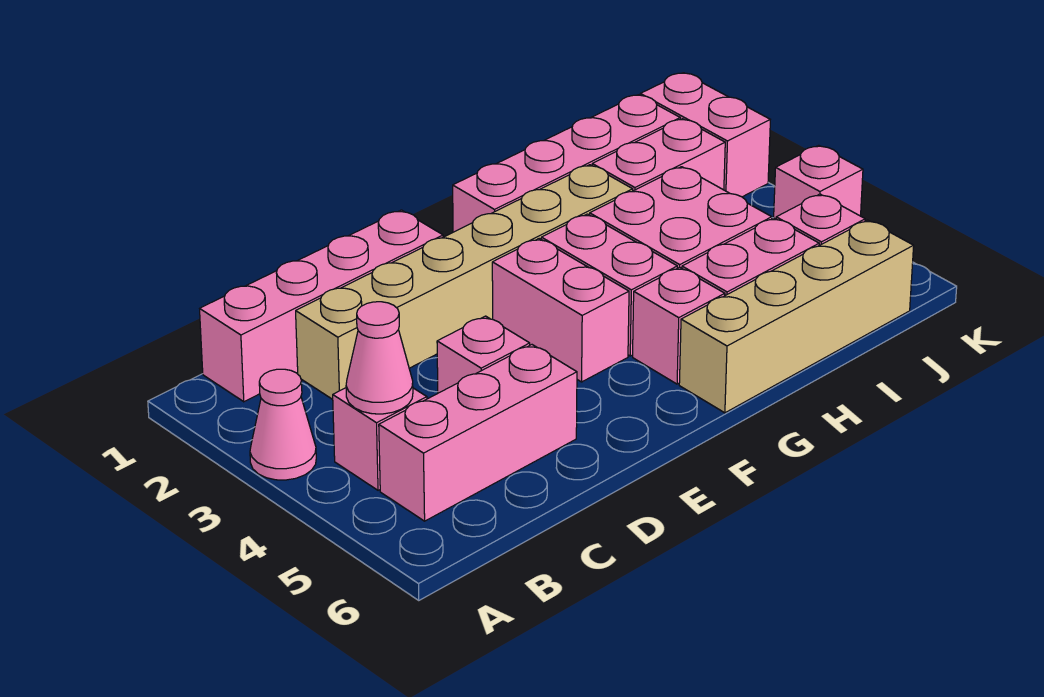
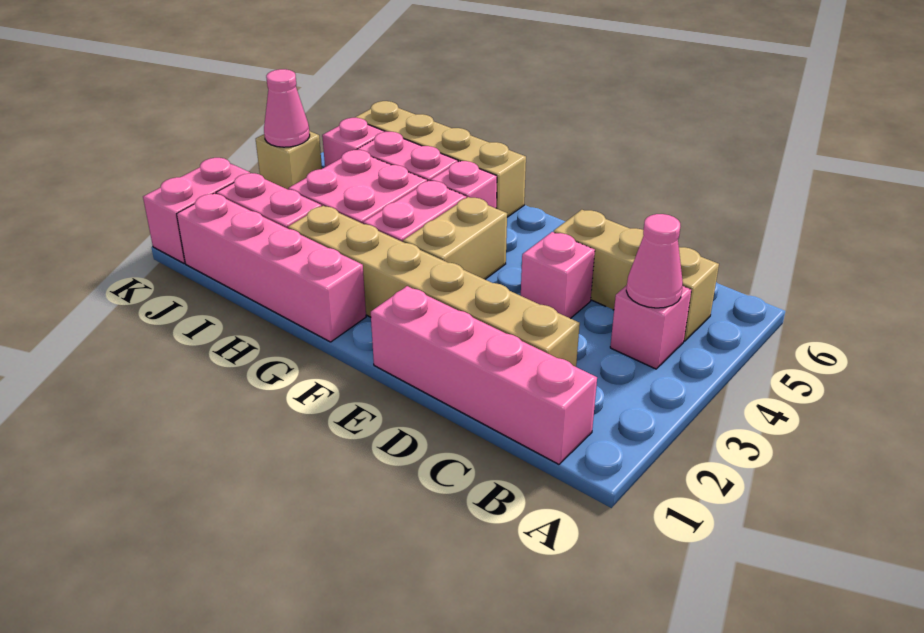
pink cone A3 level 1 -> pink cone K4 level 2
pink brick B5:D5 level 1 -> tan brick B5:D5 level 1
pink brick F3:F4 level 1 -> tan brick F3:F4 level 1
pink brick K4 level 1 -> tan brick K4 level 1

